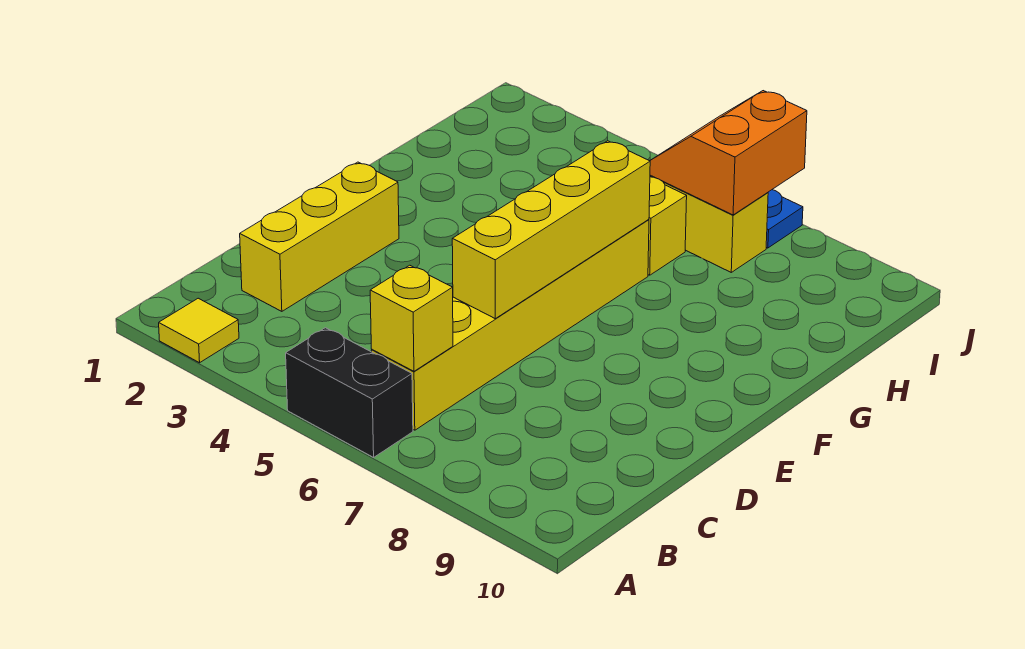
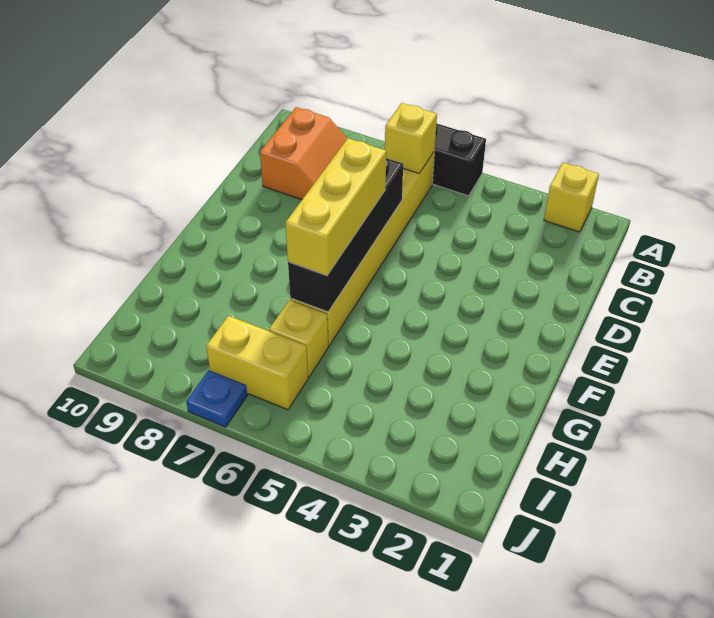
yellow tile A2 level 1 -> yellow brick A2 level 1
yellow brick C2:E2 level 1 -> yellow brick E6:G6 level 3
yellow brick D6:G6 level 2 -> black brick D6:G6 level 2
orange slope I6:J7 level 2 top 7 -> orange slope B8:C9 level 1 top 9

